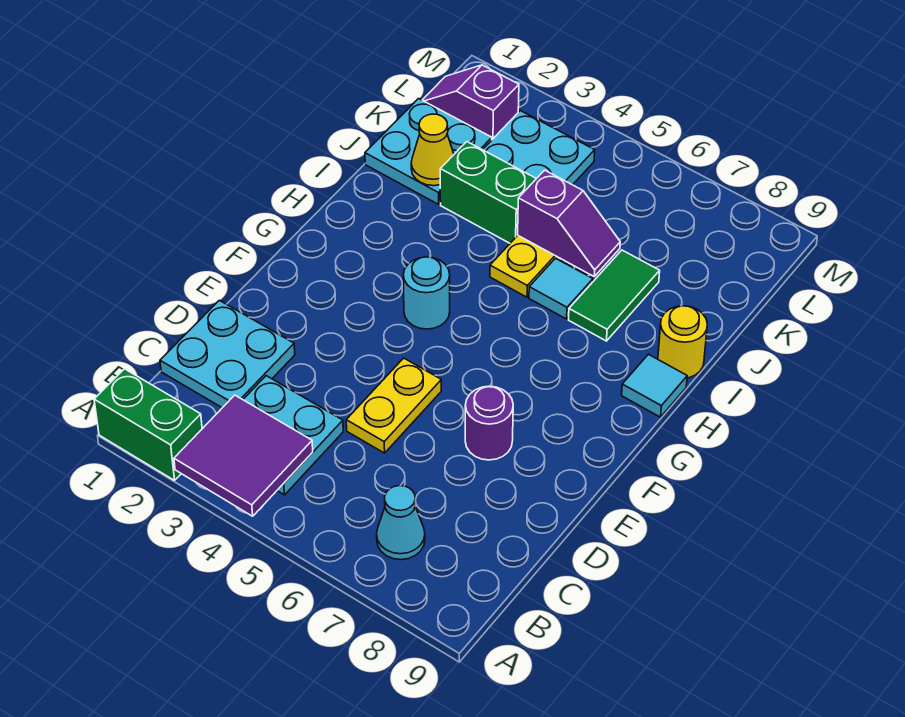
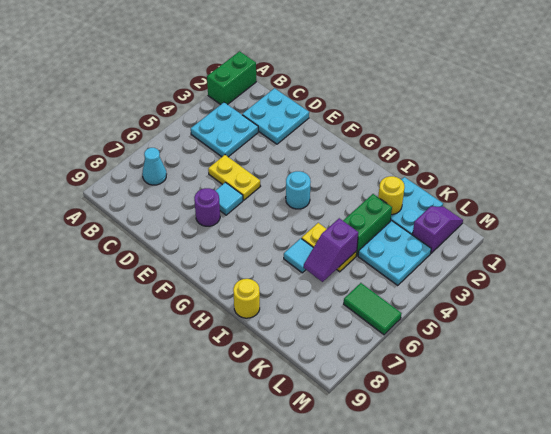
purple tile A3:B4 level 2 -> none
cyan tile H9 level 1 -> cyan tile E6 level 1
green tile I7:J7 level 1 -> green tile L6:M6 level 1
yellow cone J2 level 2 -> yellow round brick J2 level 2

